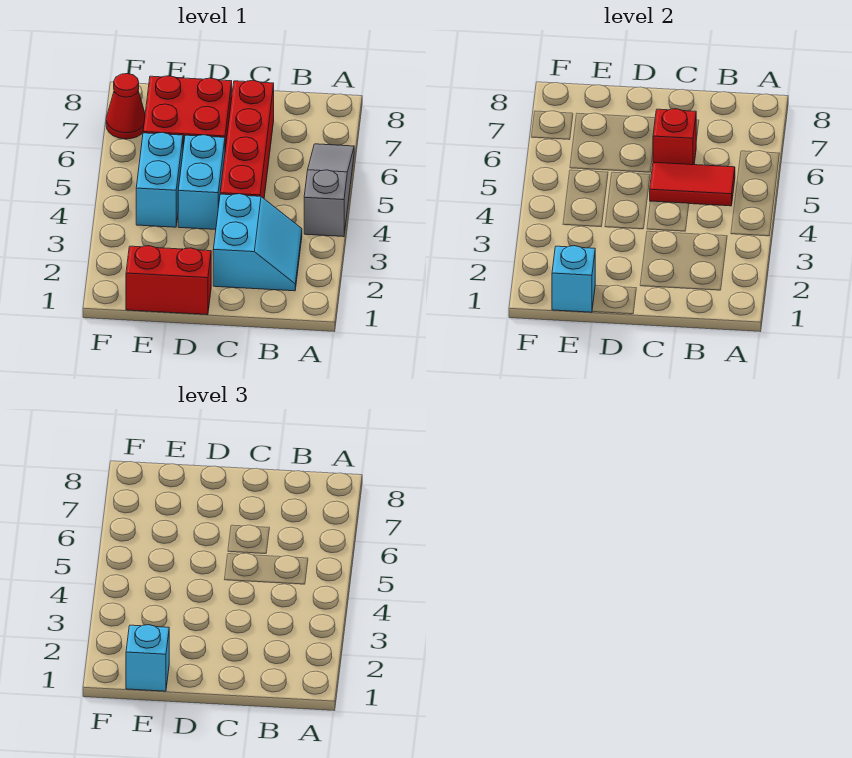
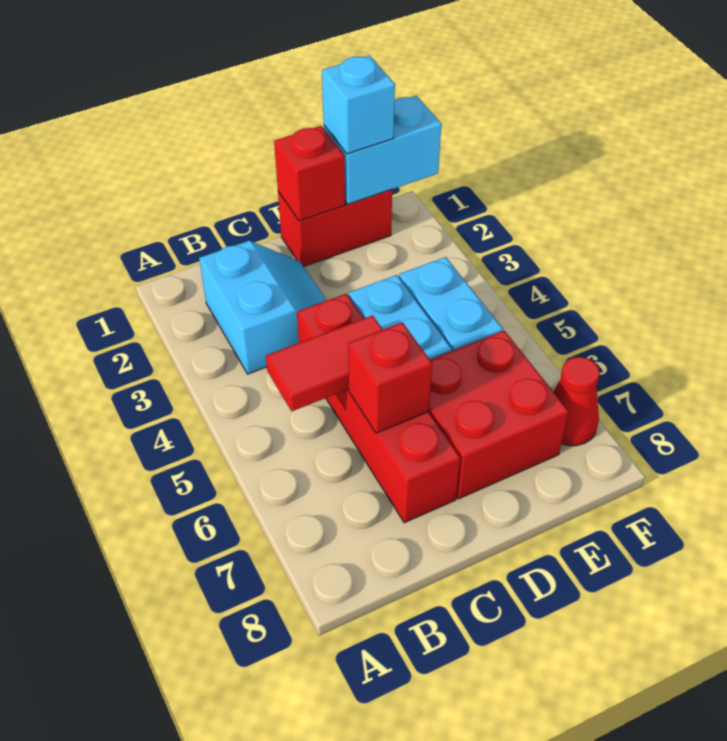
grey slope A4:A6 level 1 top 4 -> none
cyan slope B2:C3 level 1 top C -> cyan slope B2:C3 level 1 top B
none -> red brick D1 level 2
cyan brick E1 level 2 -> cyan brick E1:F1 level 2

